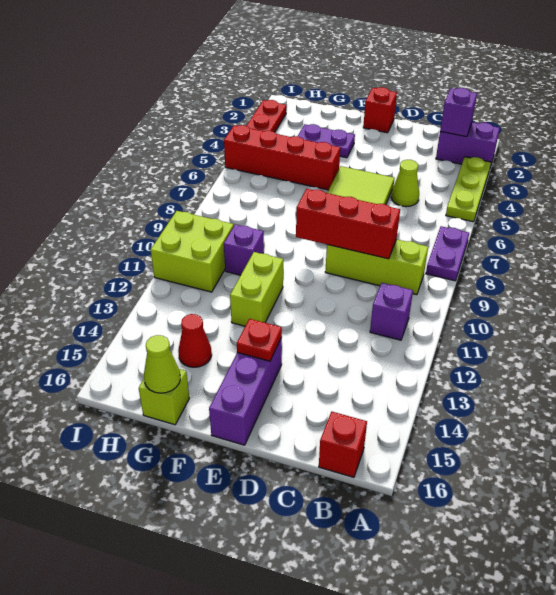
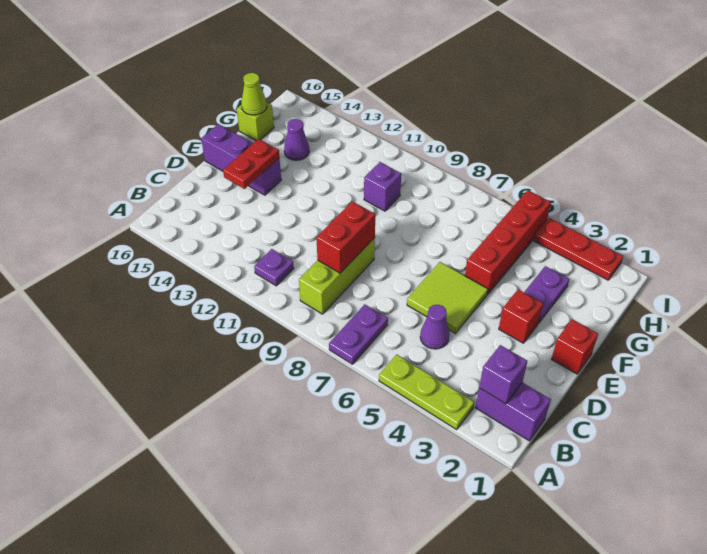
purple brick A2:B2 level 1 -> purple brick B1:B2 level 1
purple plate A7:A8 level 1 -> purple plate A7:B7 level 1
purple brick B11 level 1 -> purple plate B11 level 1
red brick B16 level 1 -> red brick E3 level 1
lime cone C5 level 1 -> purple cone C5 level 1
red brick C9:E9 level 2 -> red brick C9:D9 level 2
red plate E14 level 2 -> red plate D14:E14 level 2
lime brick F11:F12 level 1 -> none
red cone G14 level 1 -> purple cone G14 level 1
lime brick H10:I11 level 1 -> none

